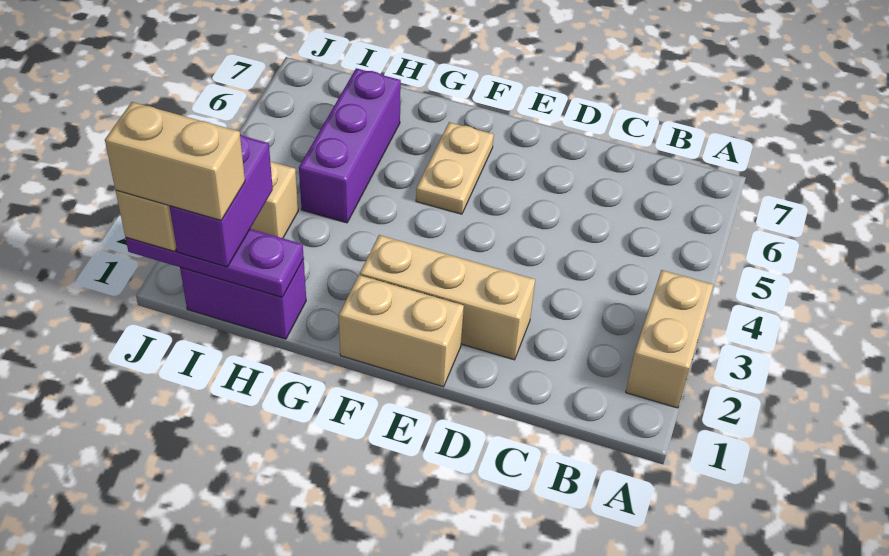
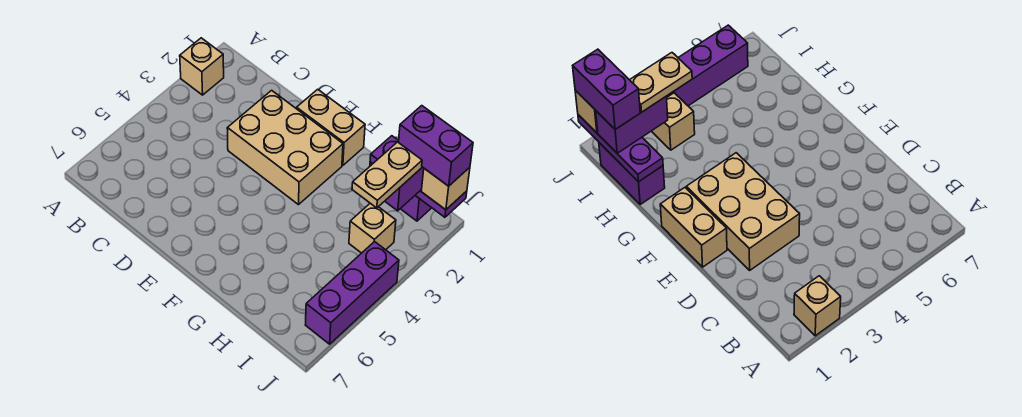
tan brick A2:A3 level 1 -> tan brick A2 level 1
tan brick D2:F2 level 1 -> tan brick D2:F3 level 1
tan plate F5:F6 level 1 -> tan plate I2:I3 level 4
purple brick H4:H6 level 1 -> purple brick J4:J6 level 1
tan brick I1:J1 level 4 -> purple brick I1:J1 level 4

